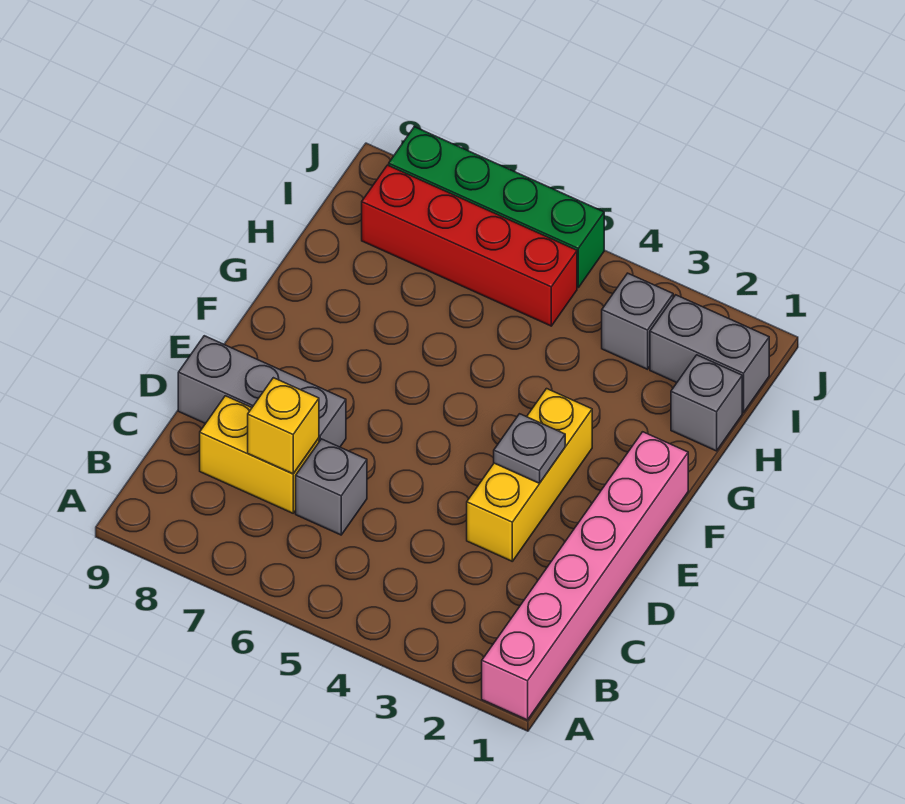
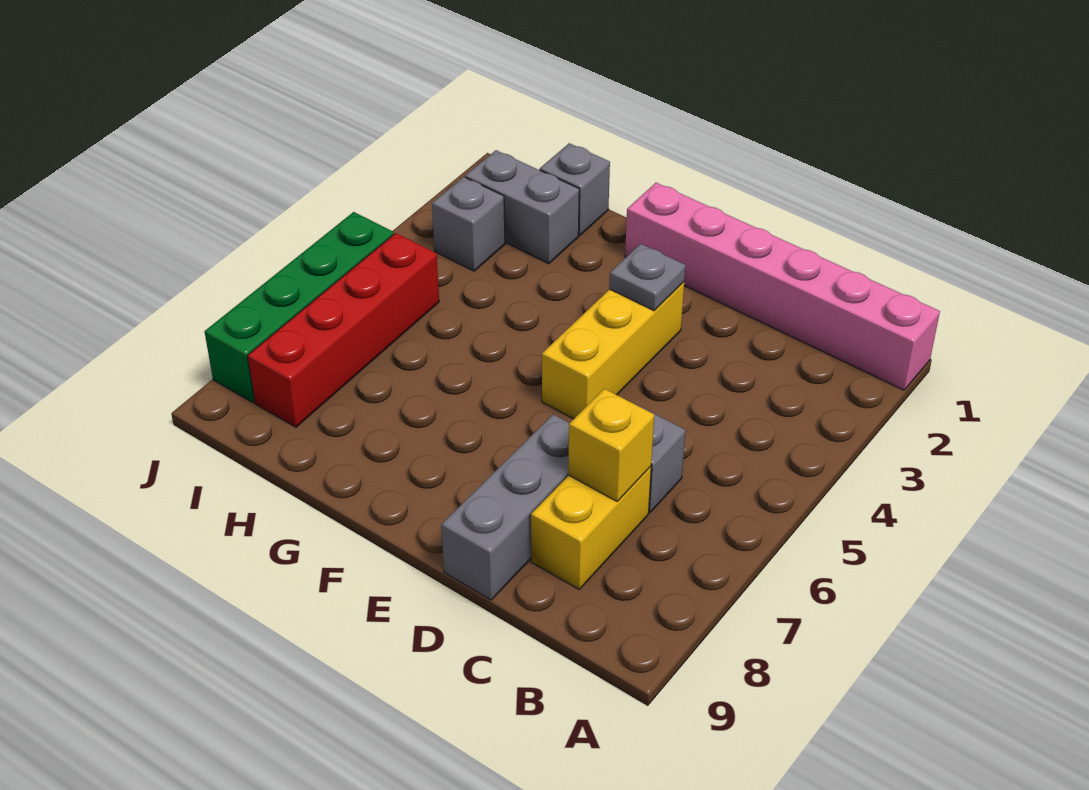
yellow brick D3:F3 level 1 -> yellow brick E3:E5 level 1
grey brick I1:I2 level 1 -> grey brick H2:I2 level 1

